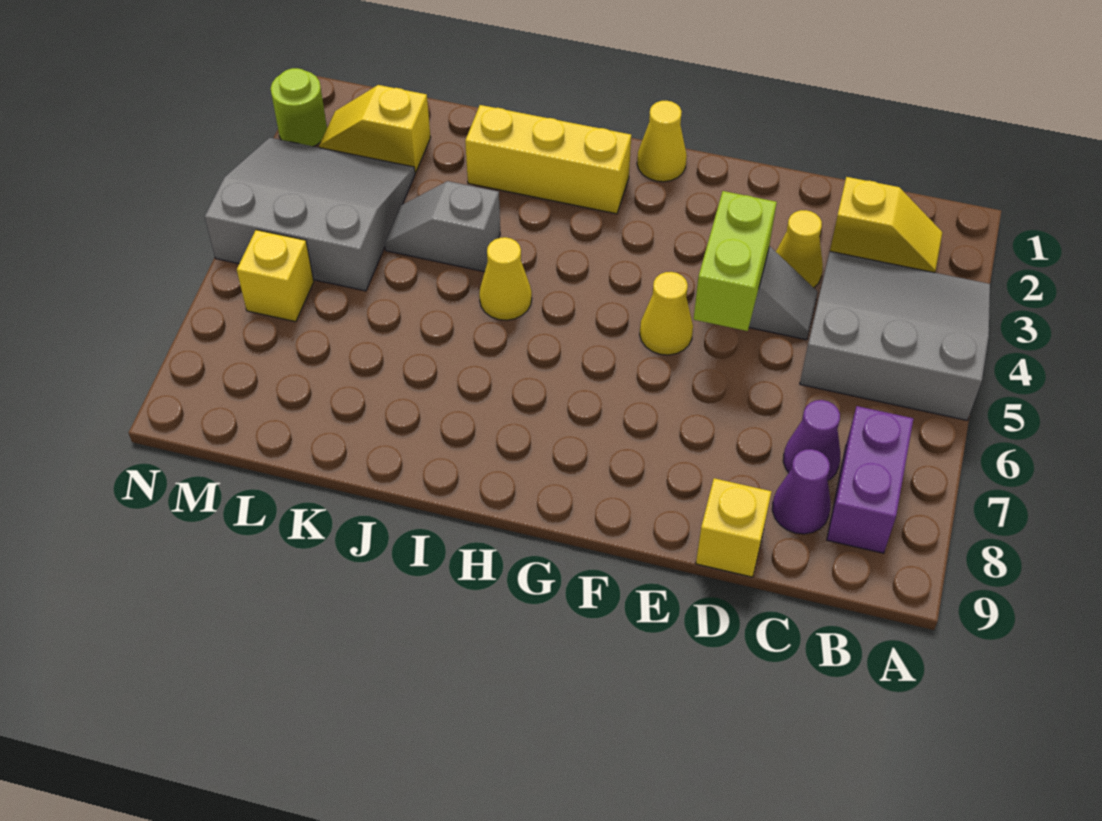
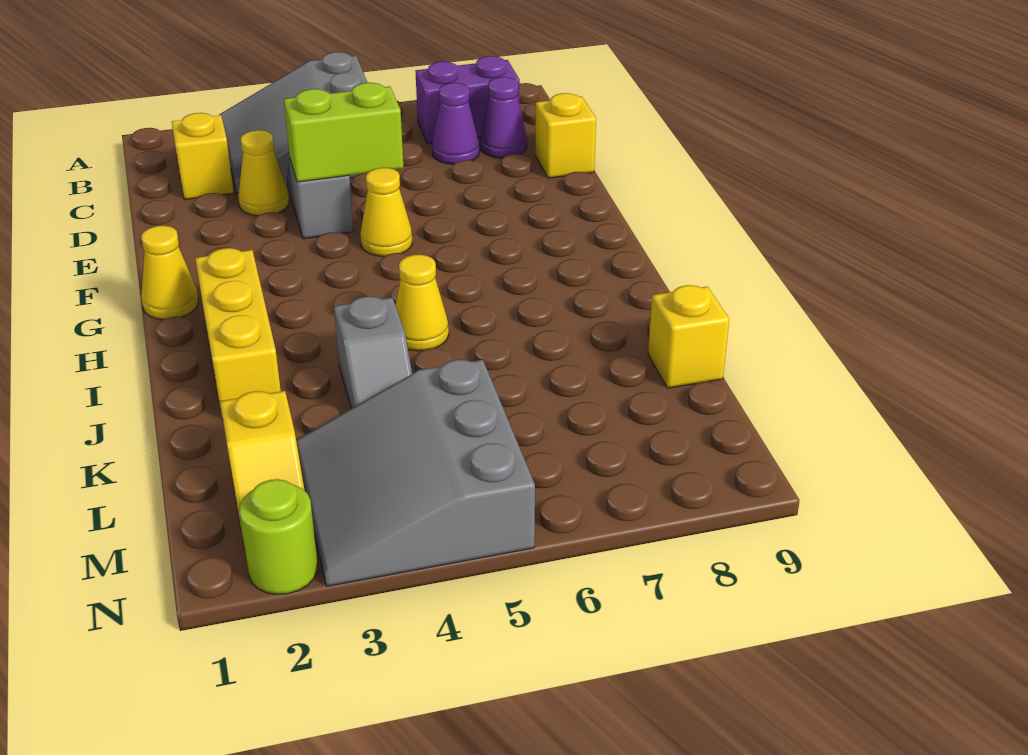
yellow brick M6 level 1 -> yellow brick K9 level 1

